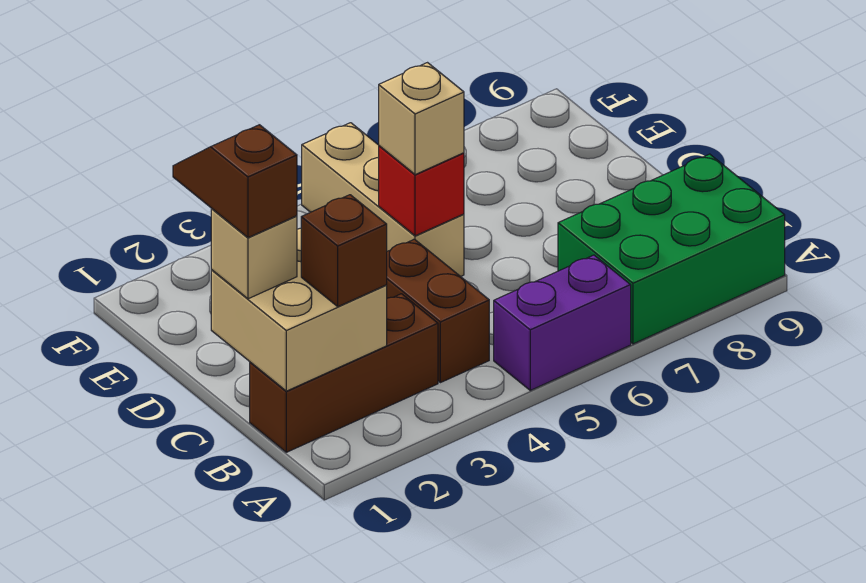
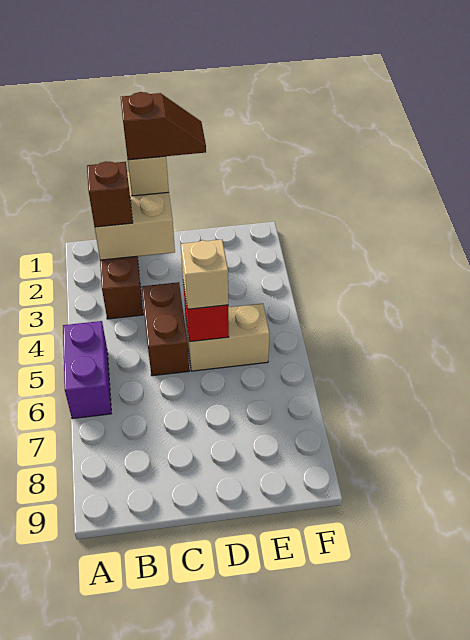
green brick A7:B9 level 1 -> none
brown brick B4:C4 level 1 -> brown brick C4:C5 level 1
tan brick D5:F5 level 1 -> tan brick D5:E5 level 1

